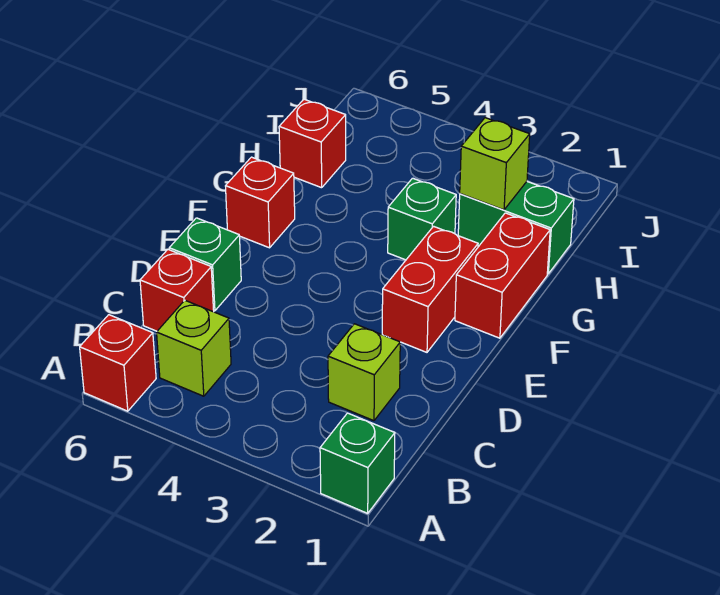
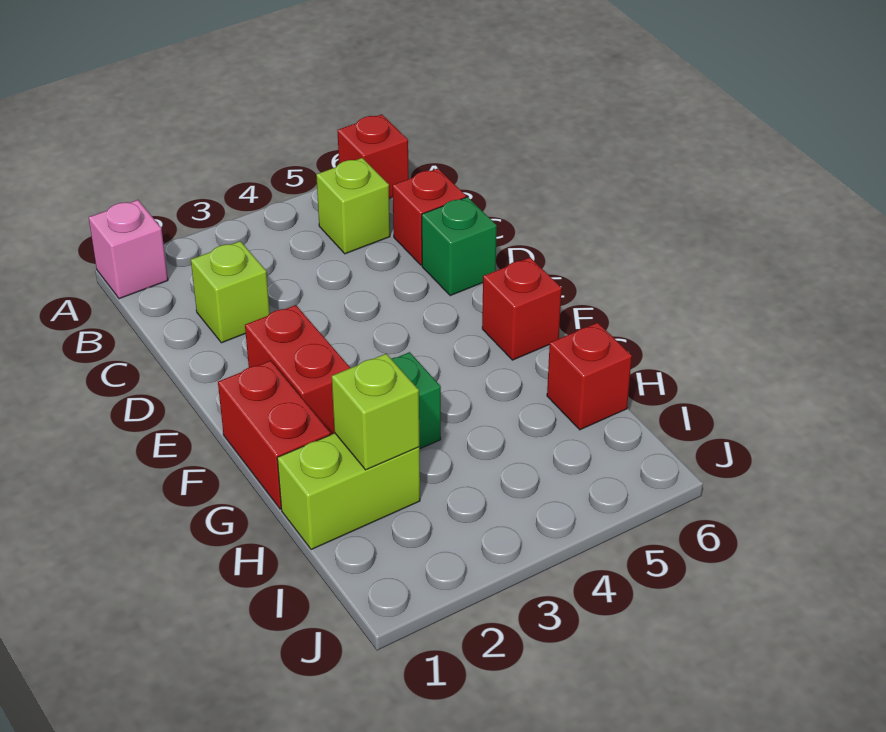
green brick A1 level 1 -> pink brick A1 level 1
green brick H1:H2 level 1 -> lime brick H1:H2 level 1

